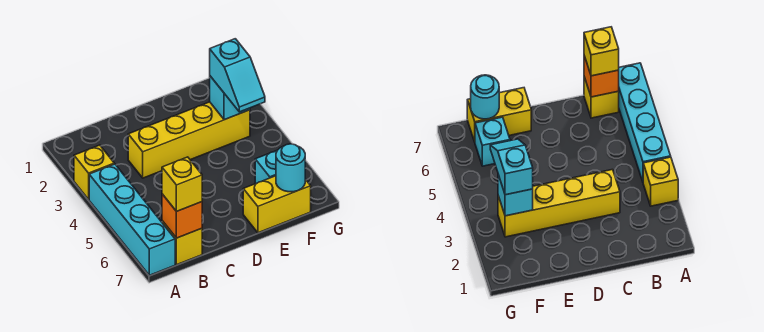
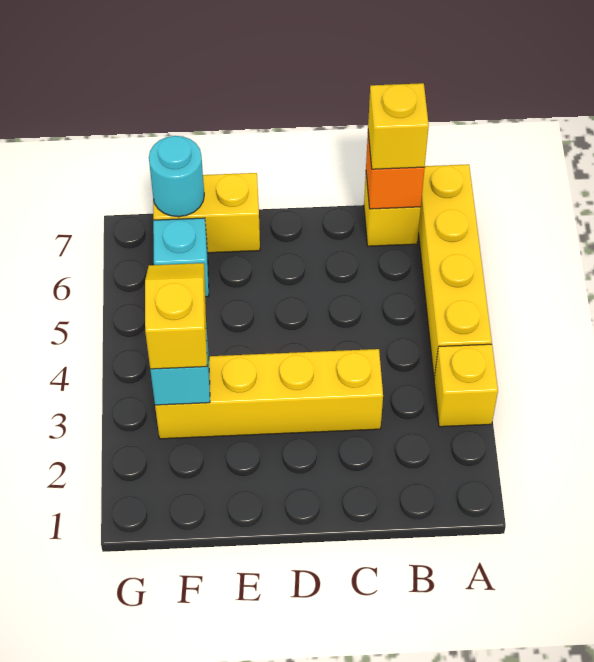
cyan brick A4:A7 level 1 -> yellow brick A4:A7 level 1
cyan slope F3:F4 level 3 top 3 -> yellow slope F3:F4 level 3 top 3

